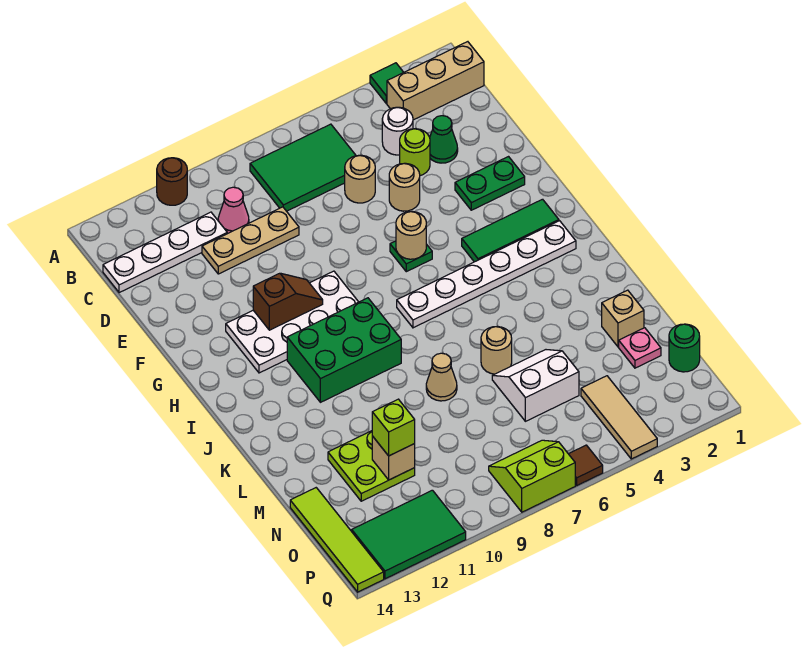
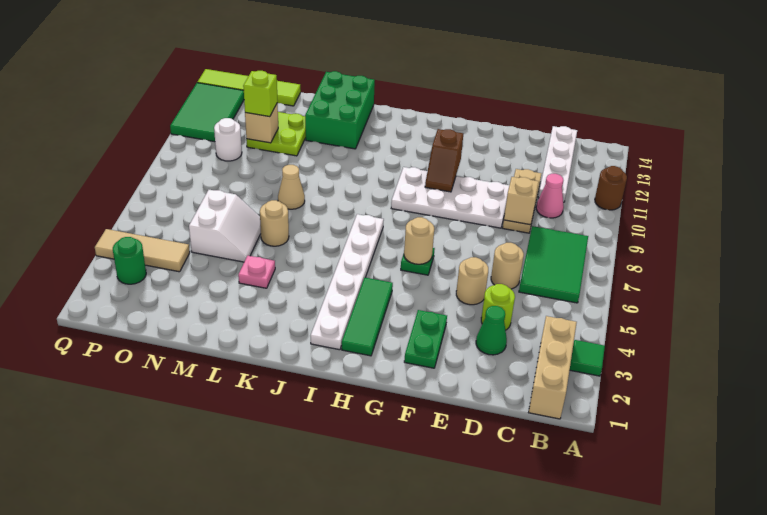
white round brick C4 level 1 -> white round brick O10 level 1
white plate G9:H12 level 1 -> white plate E9:H10 level 1
green brick I9:J11 level 1 -> green brick K12:L14 level 1
tan brick M2 level 1 -> tan brick D9 level 2
pink plate N2 level 1 -> pink plate L4 level 1
green round brick O1 level 1 -> green round brick P3 level 1
lime slope P7:Q8 level 1 top Q -> none
brown tile Q6 level 1 -> none

